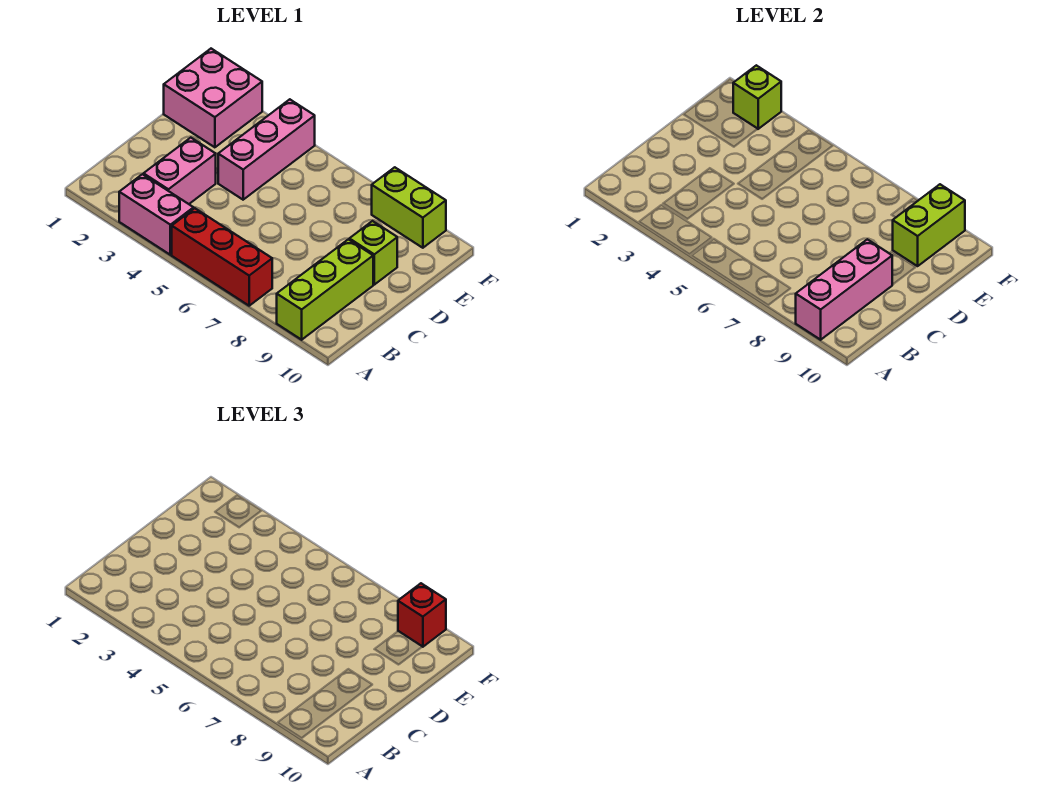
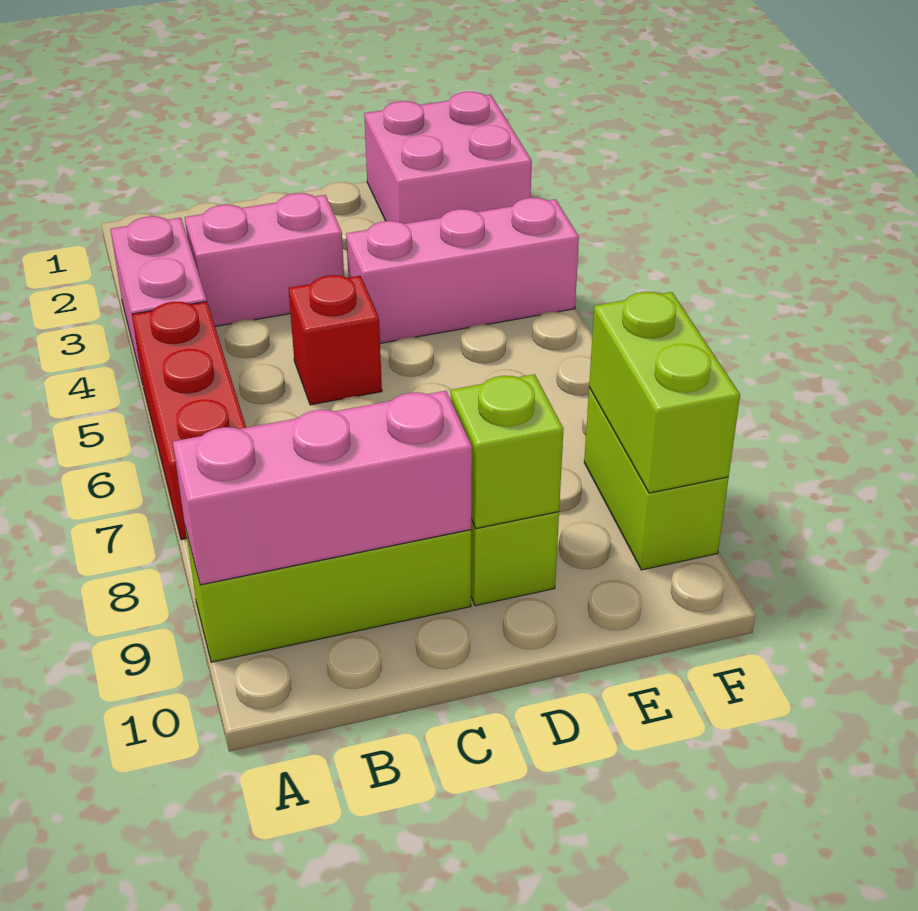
lime brick E9:F9 level 2 -> lime brick F8:F9 level 2
lime brick F2 level 2 -> lime brick D9 level 2
red brick F9 level 3 -> red brick C5 level 1

